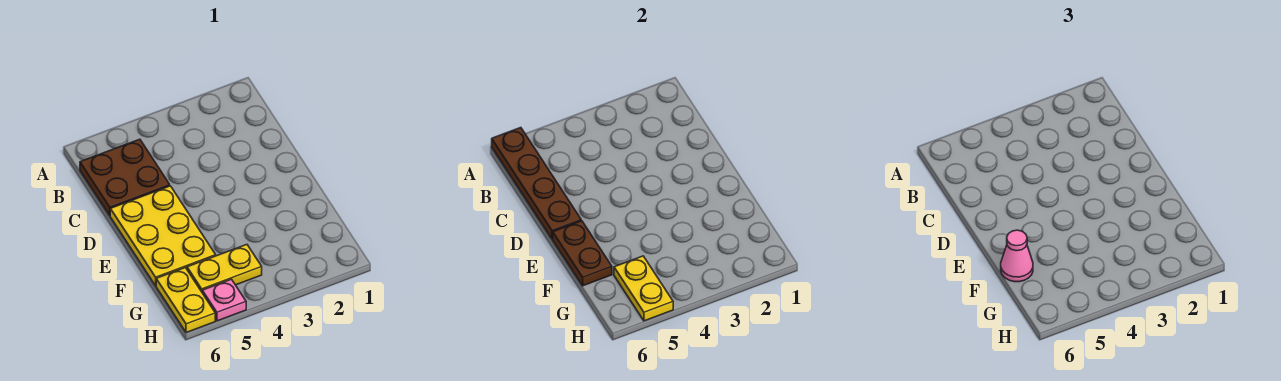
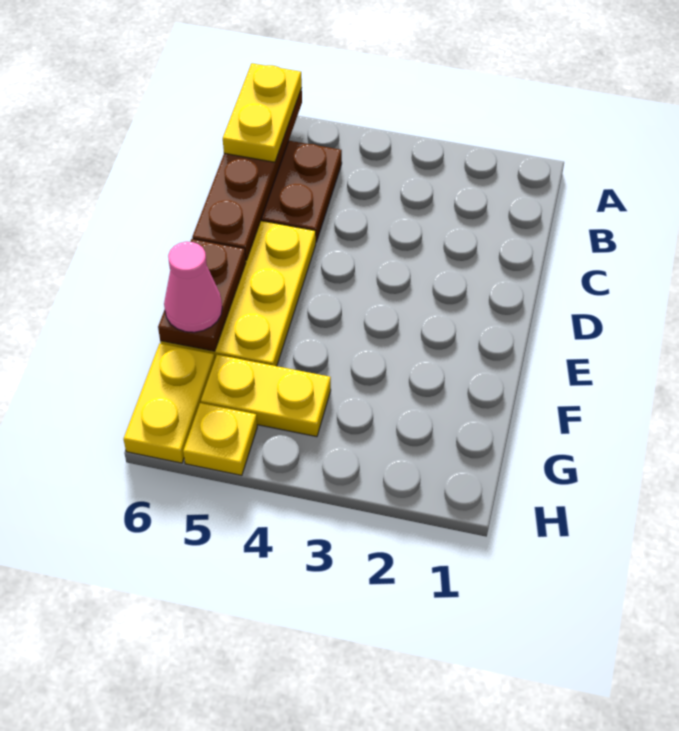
yellow plate G5:H5 level 2 -> yellow plate A6:B6 level 3
pink plate H5 level 1 -> yellow plate H5 level 1

